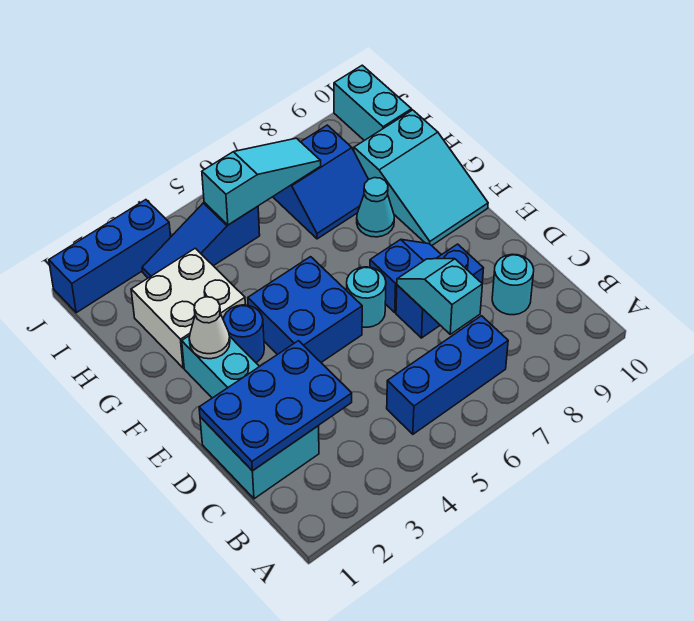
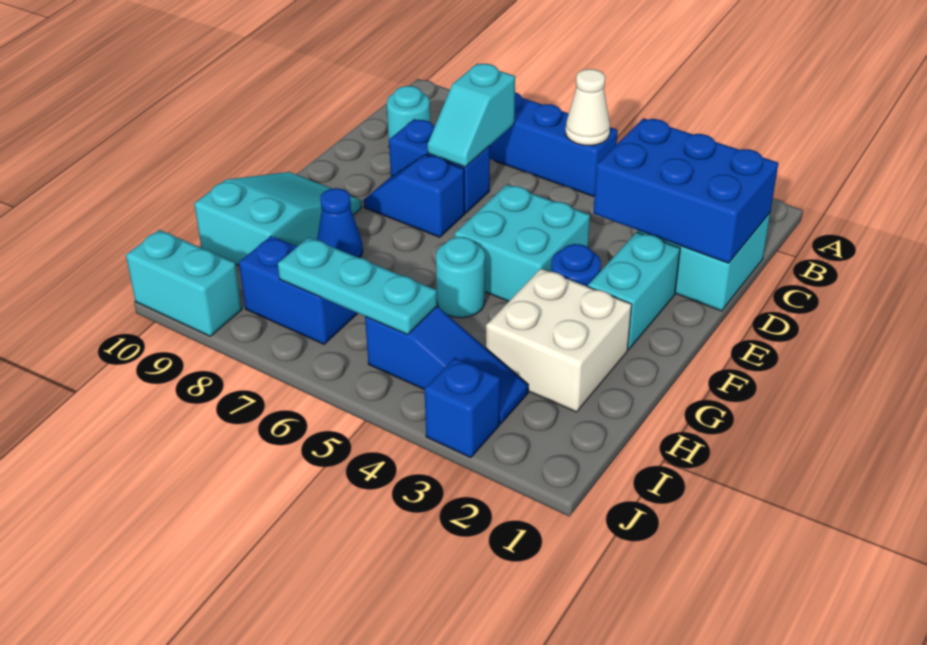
blue plate C1:D3 level 2 -> blue brick C1:D3 level 2
blue brick E4:F5 level 1 -> cyan brick E4:F5 level 1
cyan round brick E6 level 1 -> cyan round brick G5 level 1
white cone F2 level 2 -> white cone B5 level 2
cyan cone G8 level 1 -> blue cone G8 level 1
cyan slope I5:I7 level 2 top 5 -> cyan plate I5:I7 level 2
cyan brick I10:J10 level 1 -> cyan brick J9:J10 level 1
blue brick J1:J3 level 1 -> blue brick J3 level 1

